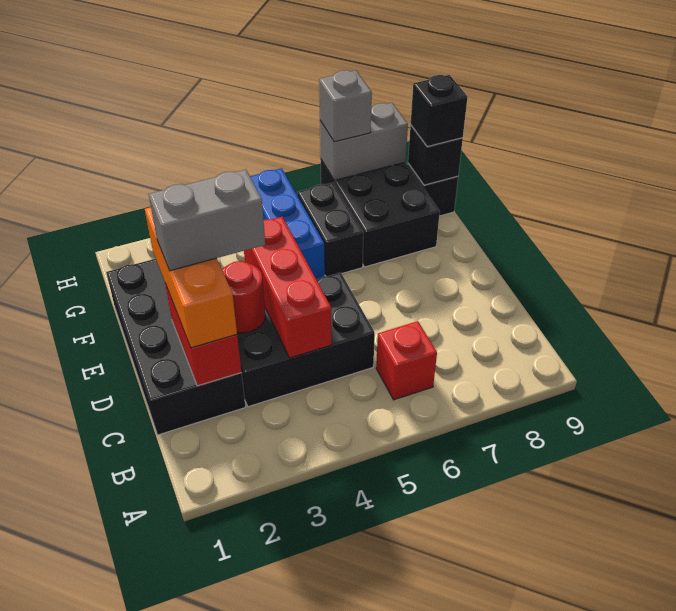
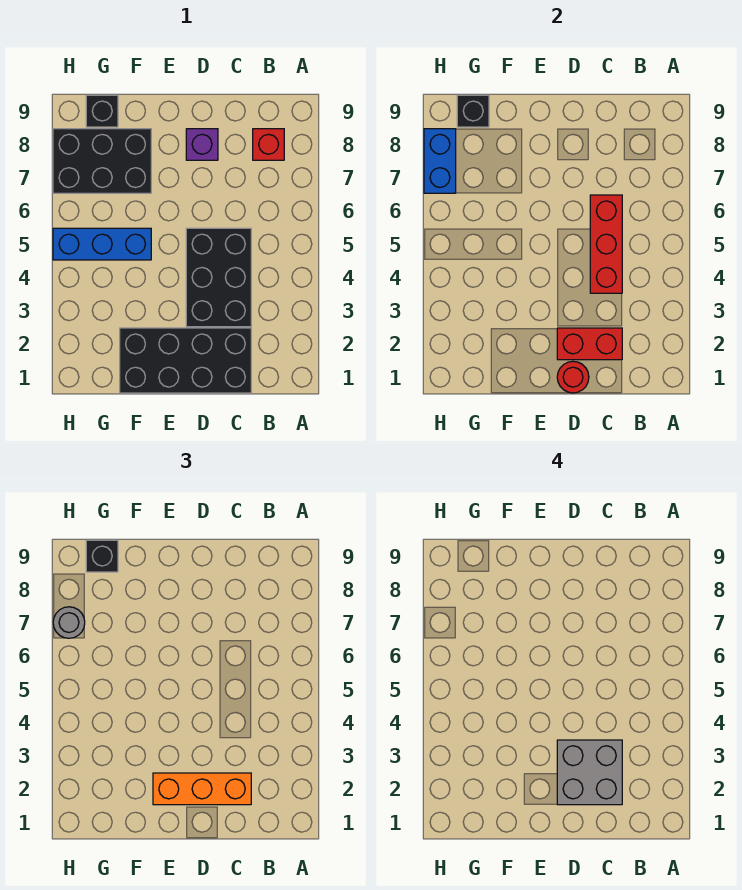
red brick B6 level 1 -> red brick B8 level 1
red brick C4:E4 level 2 -> red brick C4:C6 level 2
grey brick D2:D3 level 4 -> grey brick C2:D3 level 4
red round brick D3 level 2 -> red round brick D1 level 2
none -> purple brick D8 level 1
black brick F6:G6 level 1 -> none
grey brick H7:H8 level 2 -> blue brick H7:H8 level 2
grey brick H7 level 3 -> grey round brick H7 level 3

